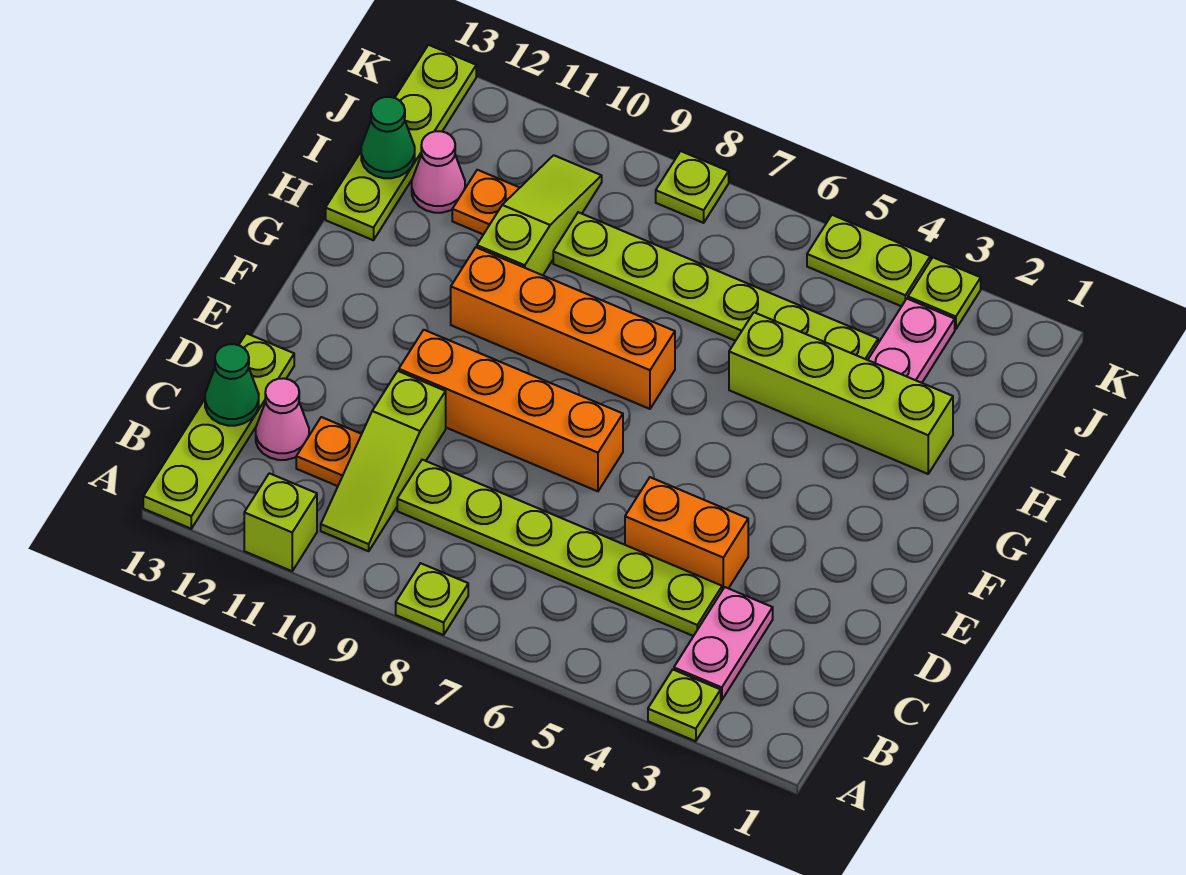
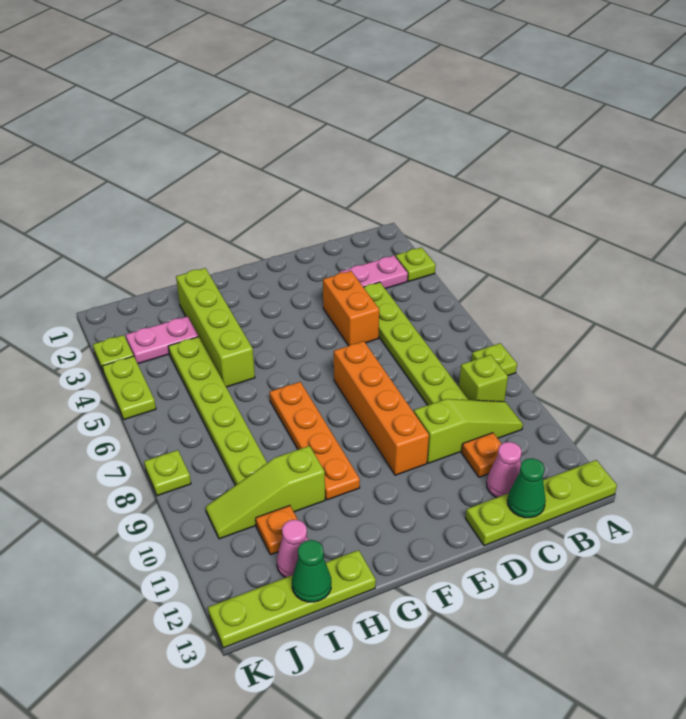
lime brick A11 level 1 -> lime brick B9 level 1
orange brick G7:G10 level 1 -> orange plate G7:G10 level 1

